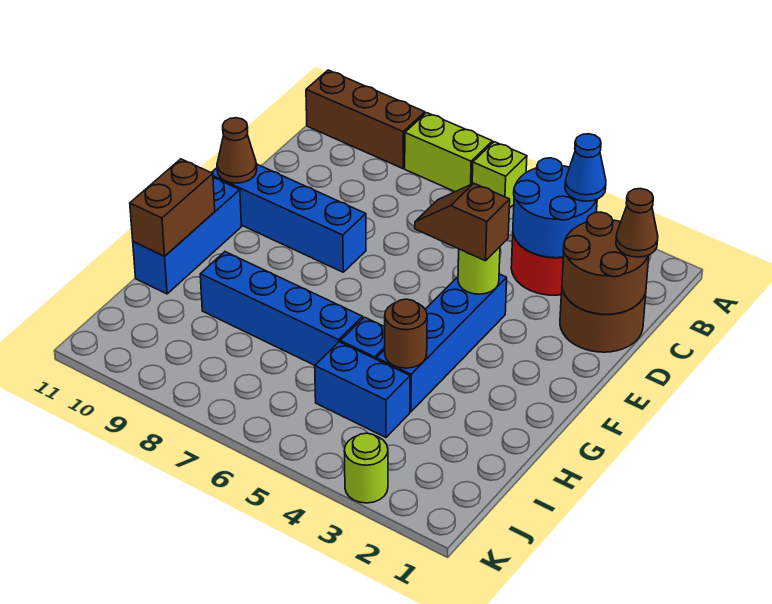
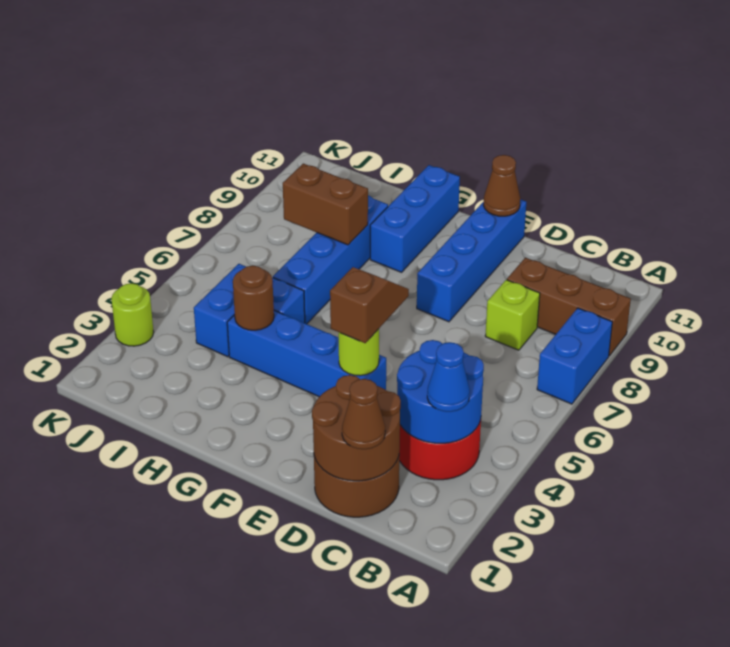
lime brick A6 level 1 -> lime brick C8 level 1
lime brick A7:A8 level 1 -> blue brick A7:A8 level 1
brown brick A9:A11 level 1 -> brown brick A9:C9 level 1
blue brick F11:H11 level 1 -> blue brick G9:G11 level 1
brown brick G11:H11 level 2 -> brown brick H8:I8 level 2

